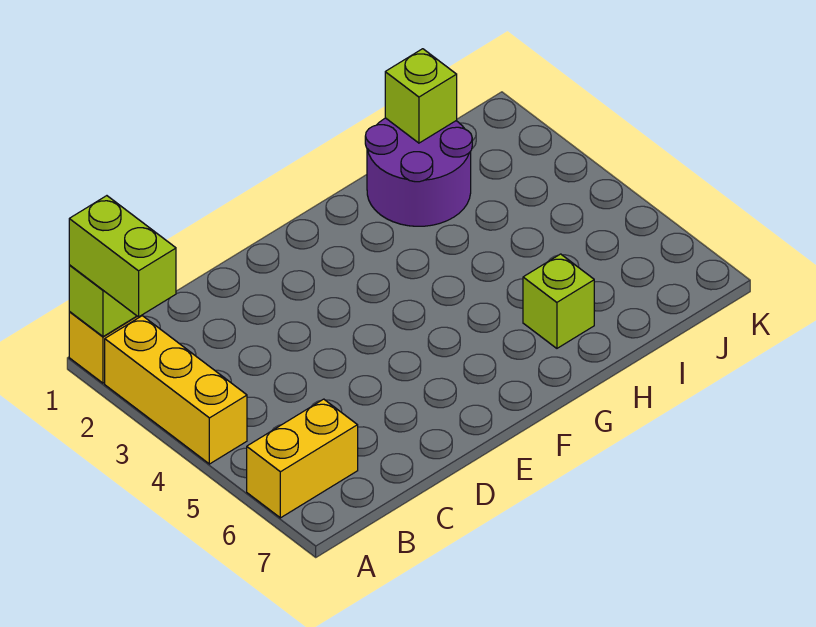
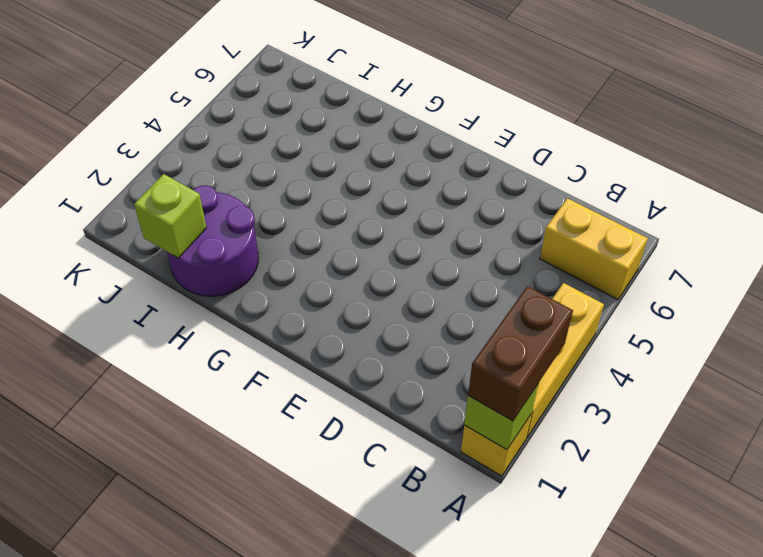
lime brick A1:A2 level 3 -> brown brick A1:A2 level 3
lime brick H6 level 1 -> none

